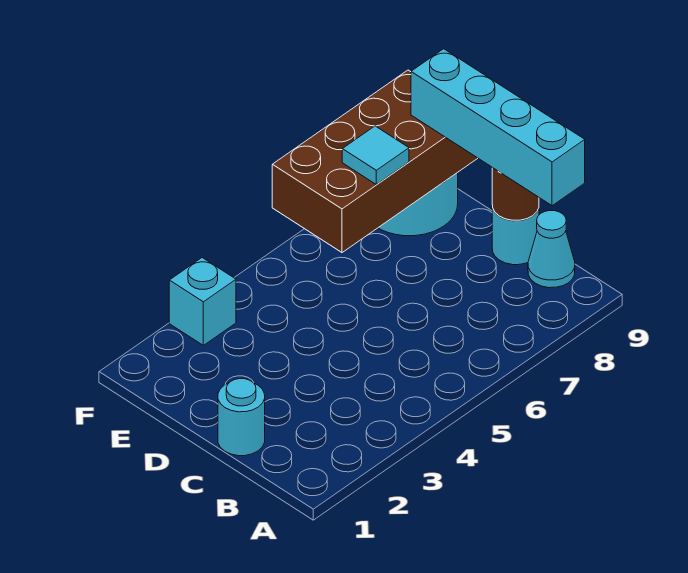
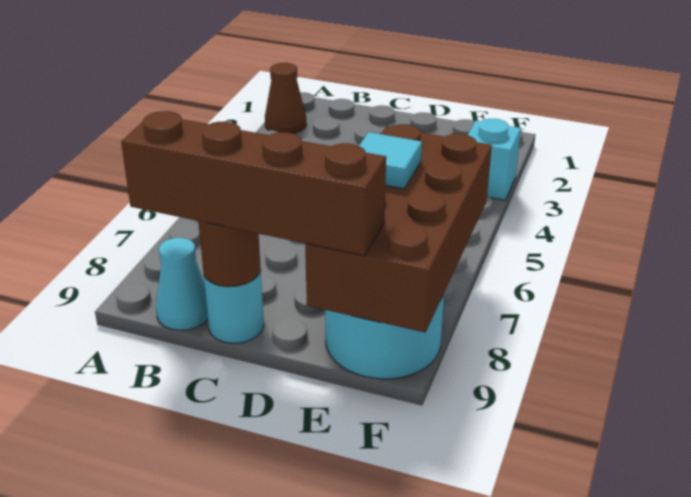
none -> brown cone A2 level 1
cyan brick B9:E9 level 3 -> brown brick B9:E9 level 3
cyan round brick C1 level 1 -> none

